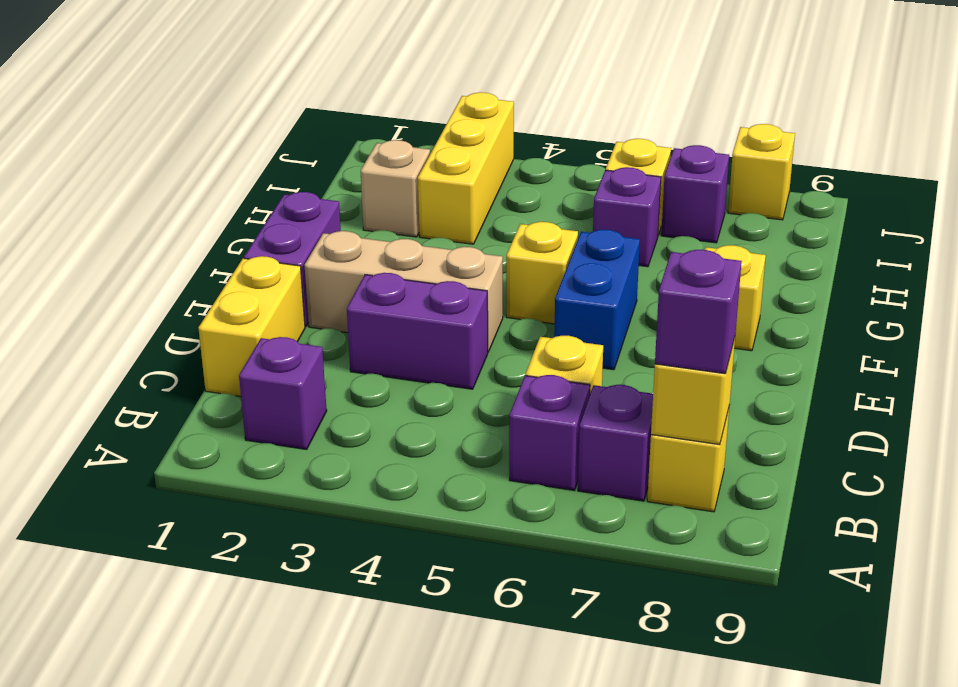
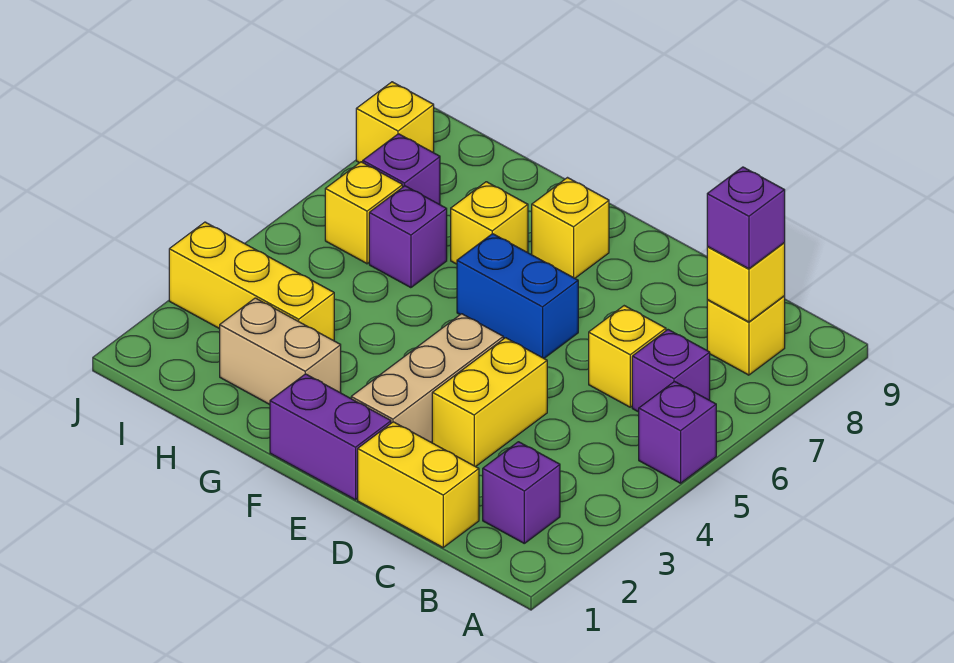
purple brick B7 level 1 -> purple brick A5 level 1
purple brick D3:D4 level 1 -> yellow brick D3:D4 level 1
yellow brick F5 level 1 -> yellow brick G7 level 1
tan brick H2 level 1 -> tan brick G2:H2 level 1

